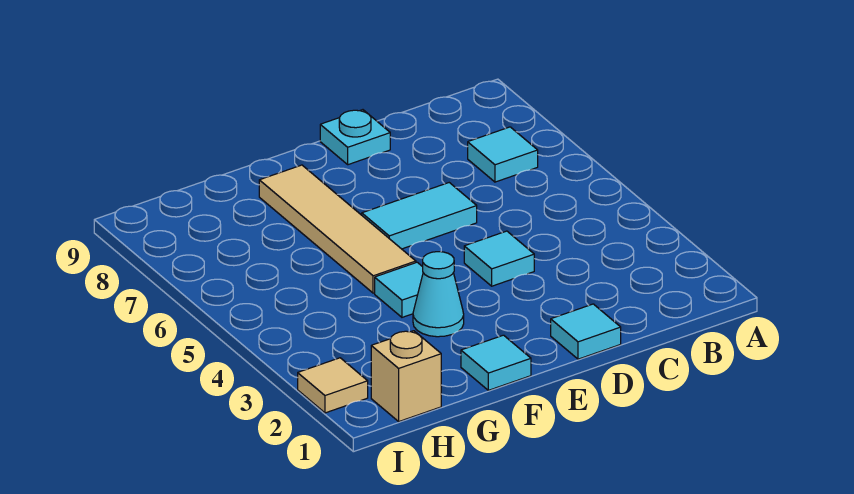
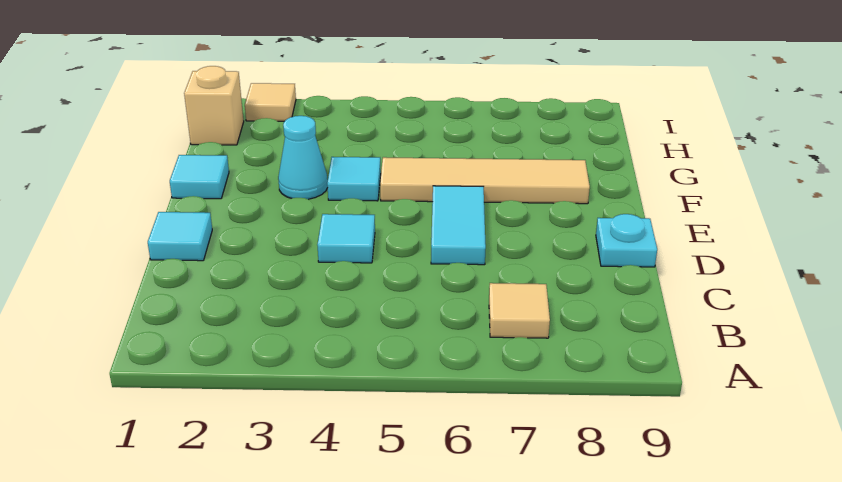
cyan tile B7 level 1 -> tan tile B7 level 1

